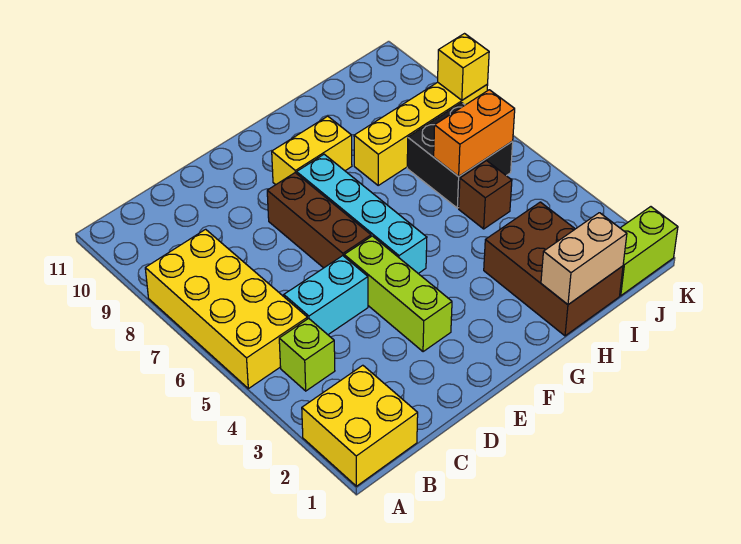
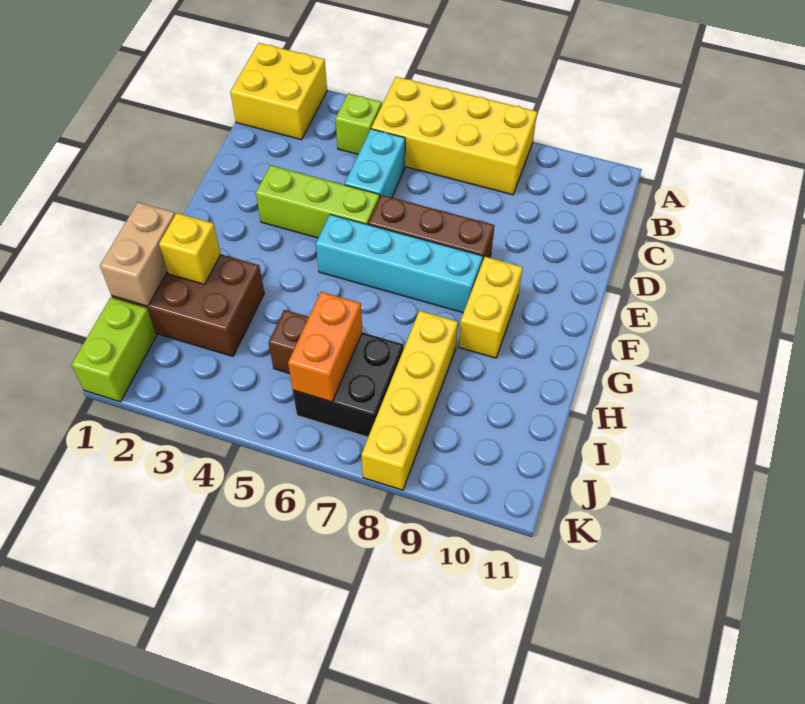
yellow brick K8 level 2 -> yellow brick H2 level 2

